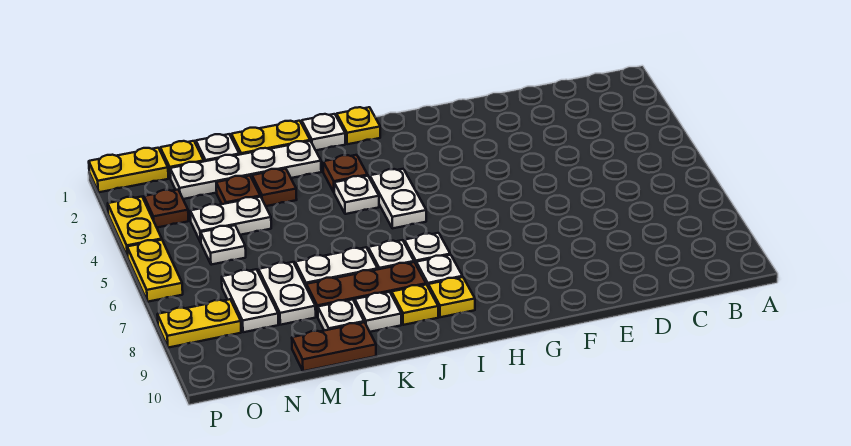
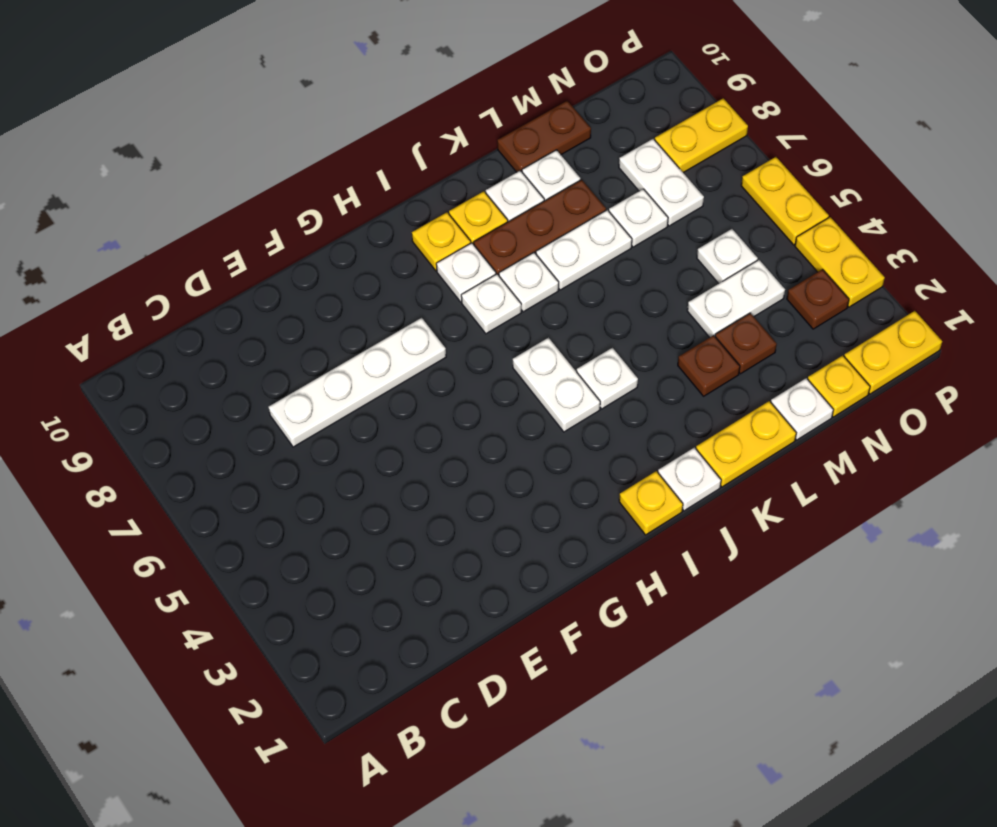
brown plate J3 level 1 -> none
white plate K2:N2 level 1 -> white plate D7:G7 level 1
white plate M7:M8 level 1 -> white plate M7 level 1

